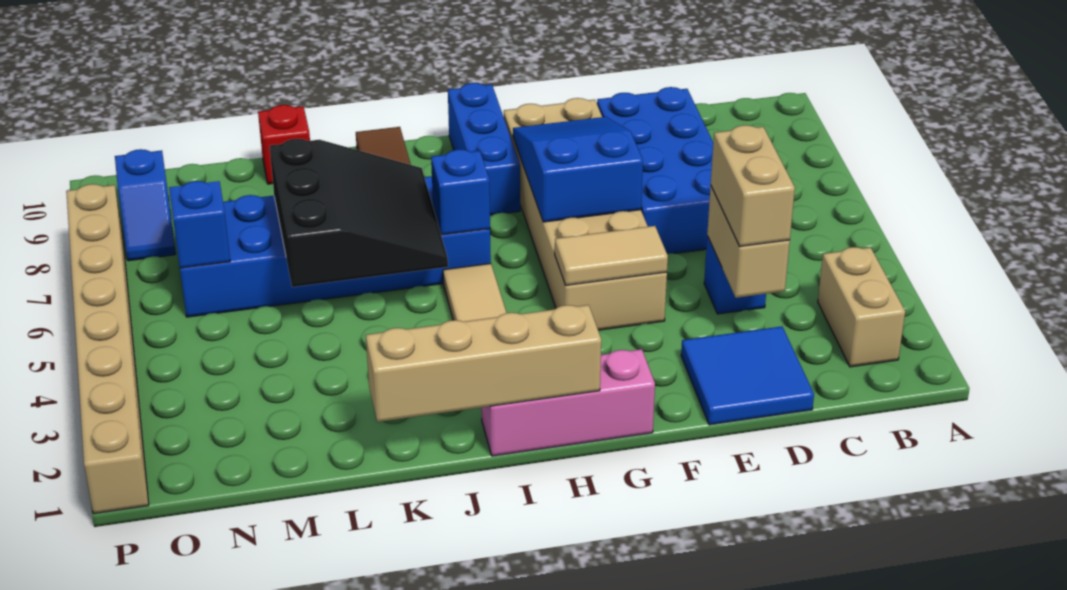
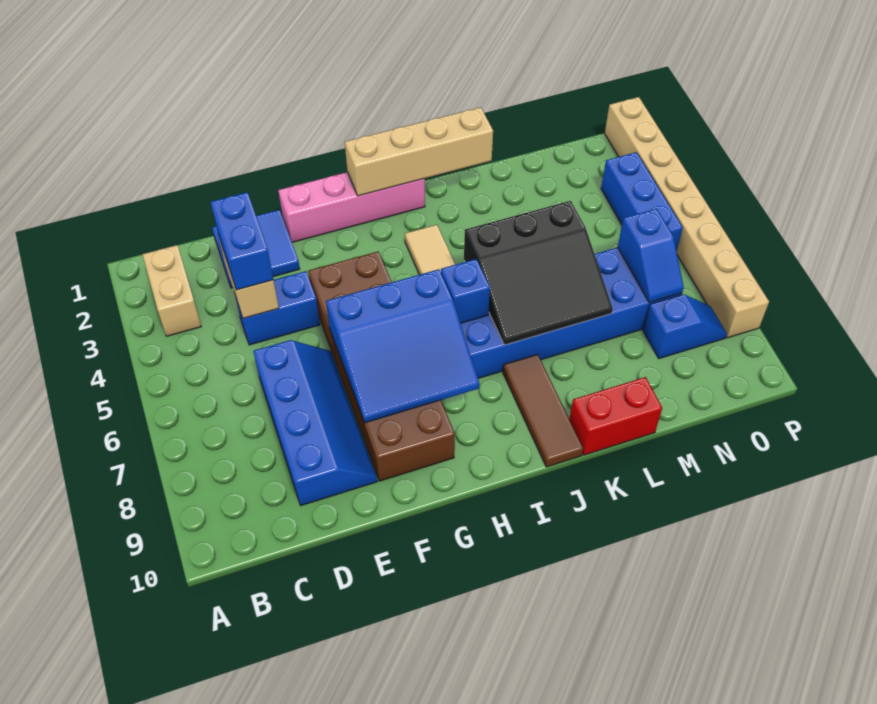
tan brick D3:D4 level 3 -> blue brick D3:D4 level 3
blue brick D4 level 1 -> blue brick D4:E4 level 1
blue brick D6:E9 level 1 -> blue slope D6:E9 level 1 top D
tan brick F4:G9 level 1 -> brown brick F4:G9 level 1
tan tile F4:G4 level 2 -> none
blue slope F6:G8 level 2 top 6 -> blue slope F6:H8 level 2 top 6
pink brick G1:I1 level 1 -> pink brick F1:I1 level 1
blue brick H8:H10 level 1 -> blue brick O3:O5 level 1
black slope J5:L7 level 2 top L -> black slope J5:L7 level 2 top 5
red brick L10 level 1 -> red brick K10:L10 level 1
blue slope O8:O9 level 1 top 9 -> blue slope N8:O8 level 1 top N

